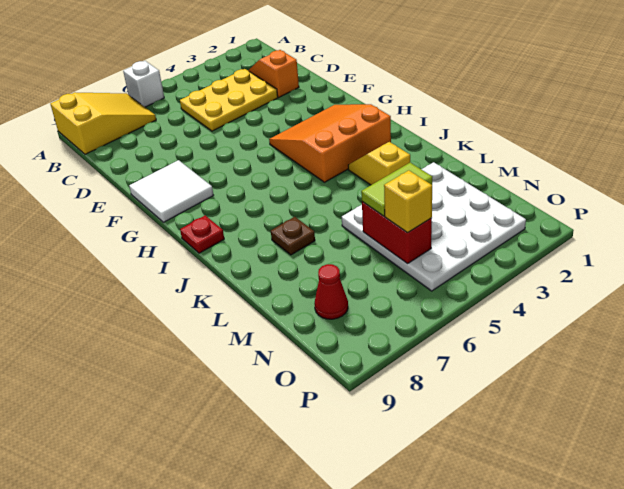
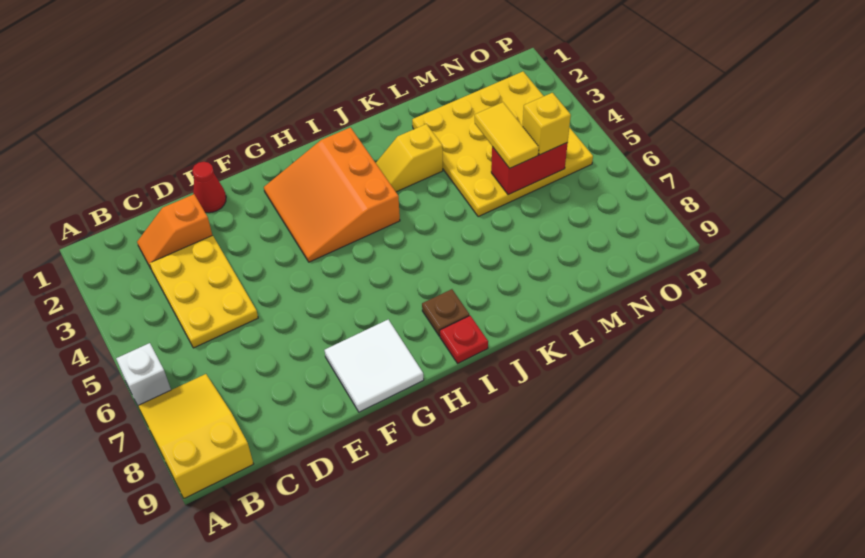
brown plate K7 level 1 -> brown plate I8 level 1
white plate L2:O5 level 1 -> yellow plate L2:O5 level 1
lime tile M4:M5 level 3 -> yellow tile M4:M5 level 3
red cone N8 level 1 -> red cone E1 level 1

